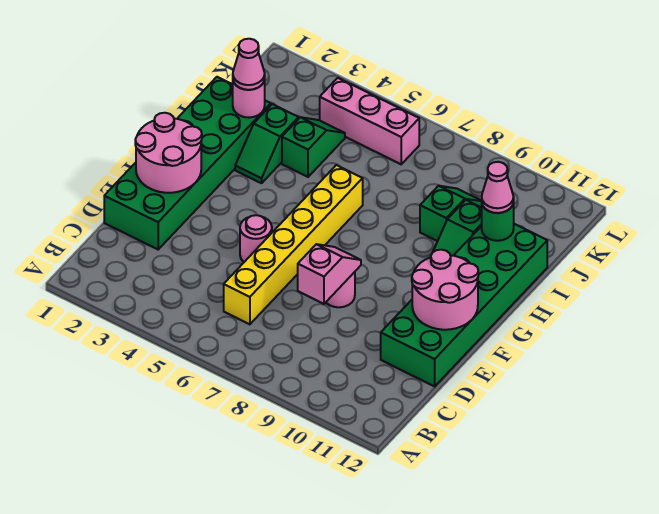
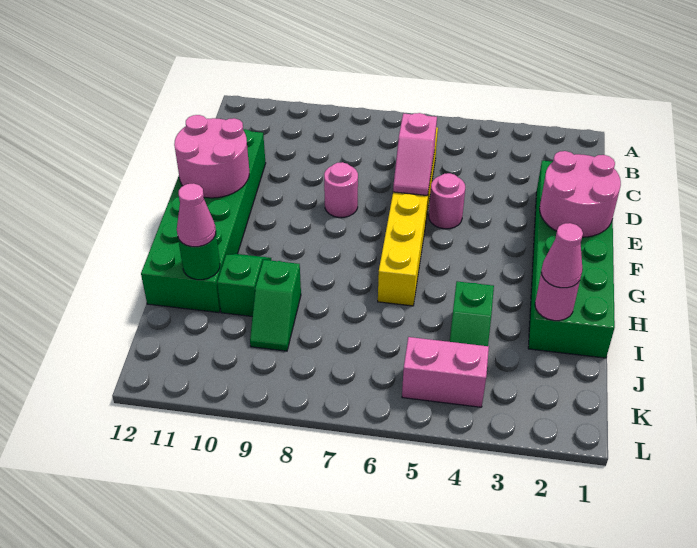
pink slope D8:E8 level 2 top D -> pink slope D6:E6 level 2 top D
green slope H3:I3 level 1 top I -> none
pink brick K4:K6 level 1 -> pink brick K4:K5 level 1

